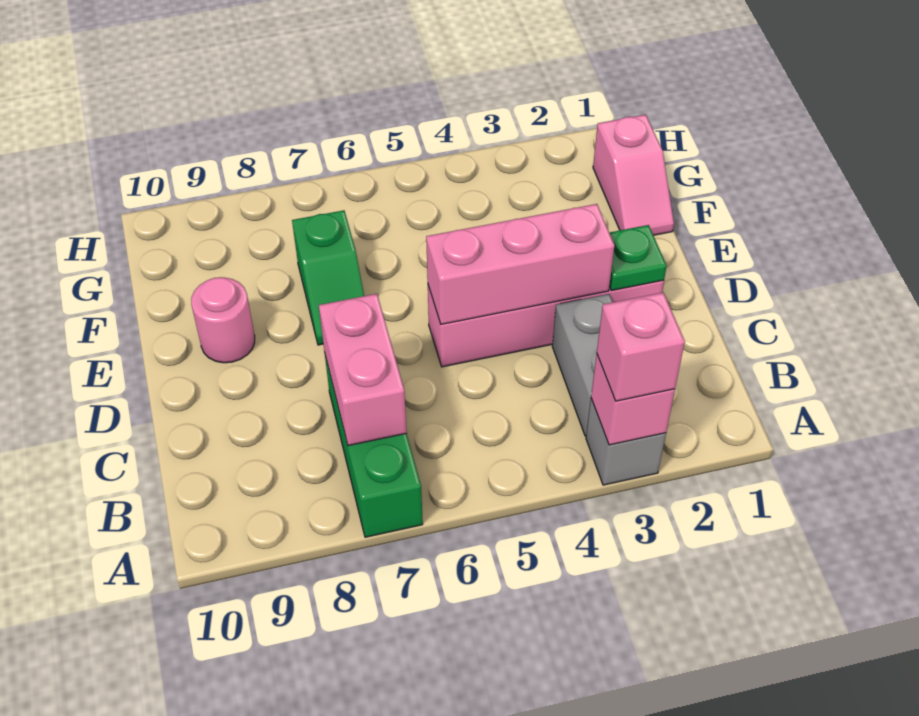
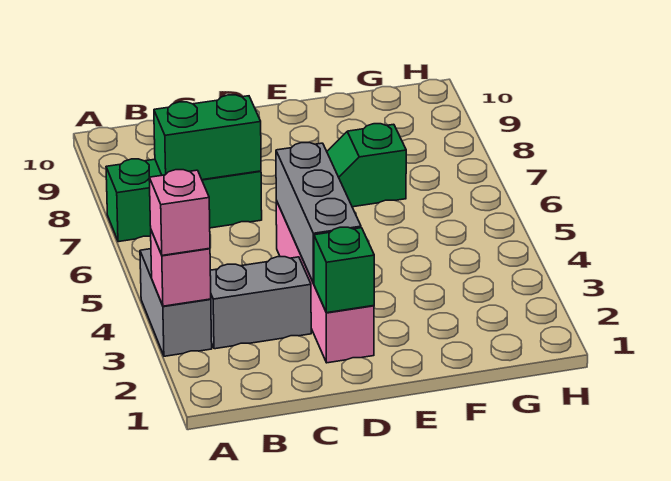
grey brick A3 level 1 -> grey brick A3:A4 level 1
pink brick B7:C7 level 2 -> green brick B7:C7 level 2
green plate D2 level 2 -> green brick D2 level 2
pink brick D3:D5 level 2 -> grey brick D3:D5 level 2
pink round brick E9 level 1 -> none
pink slope F1:G1 level 1 top G -> none

